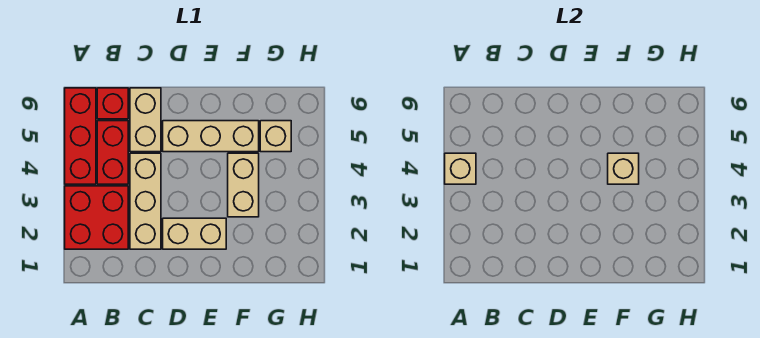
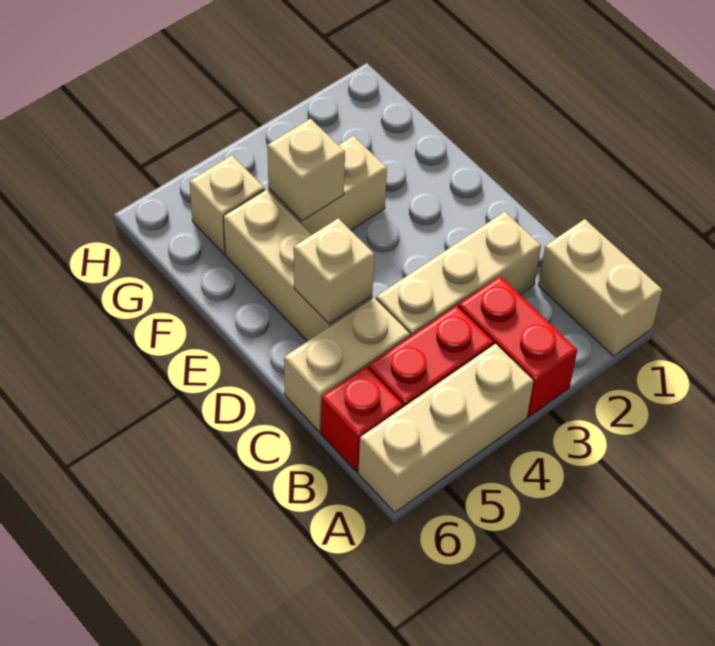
red brick A2:B3 level 1 -> red brick A3:B3 level 1
red brick A4:A6 level 1 -> tan brick A4:A6 level 1
tan brick A4 level 2 -> tan brick D5 level 2
tan brick D2:E2 level 1 -> tan brick A1:B1 level 1

